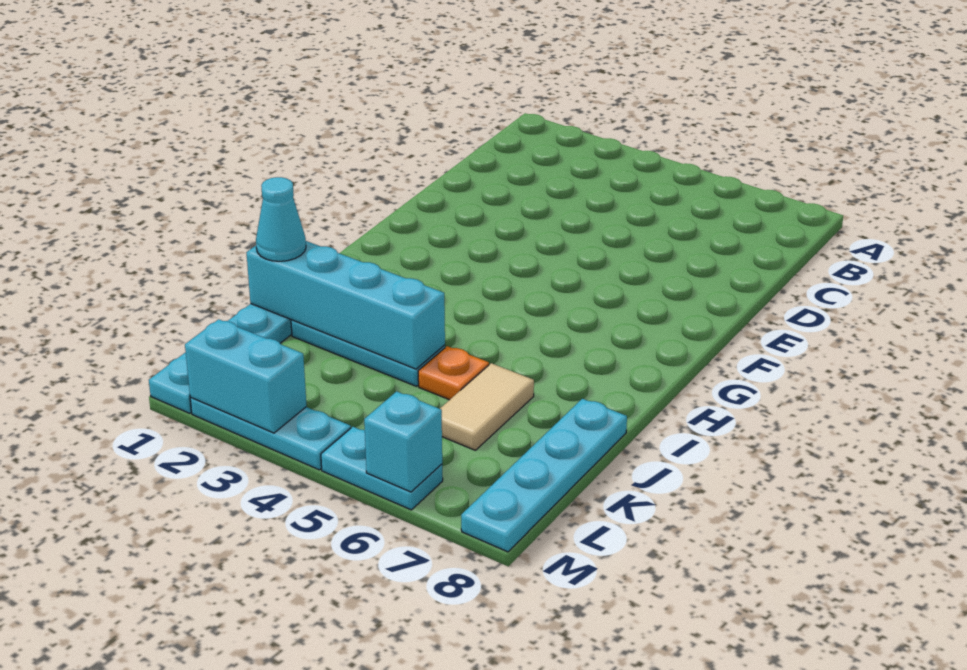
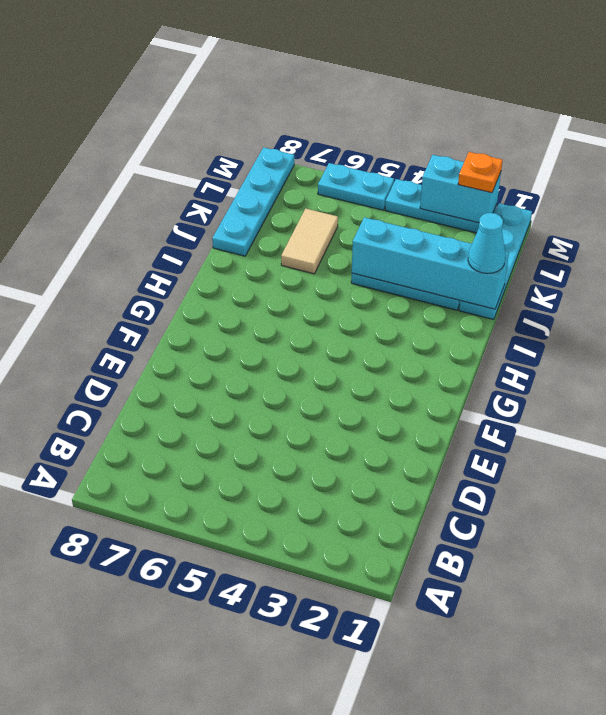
orange plate J5 level 1 -> orange plate M2 level 3
cyan brick M6 level 2 -> none

